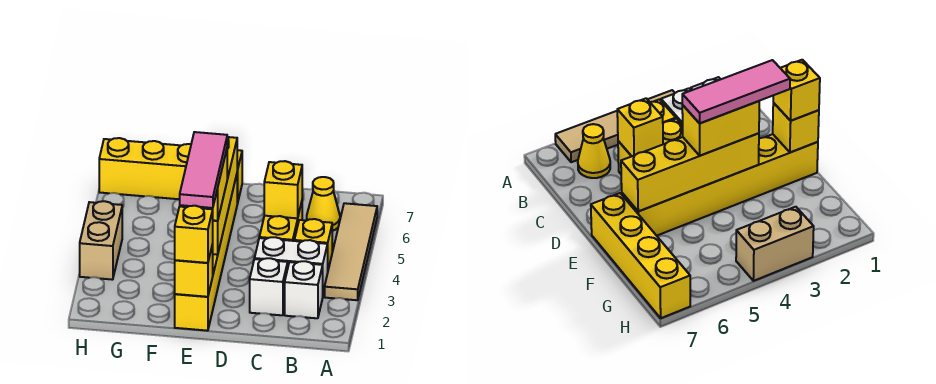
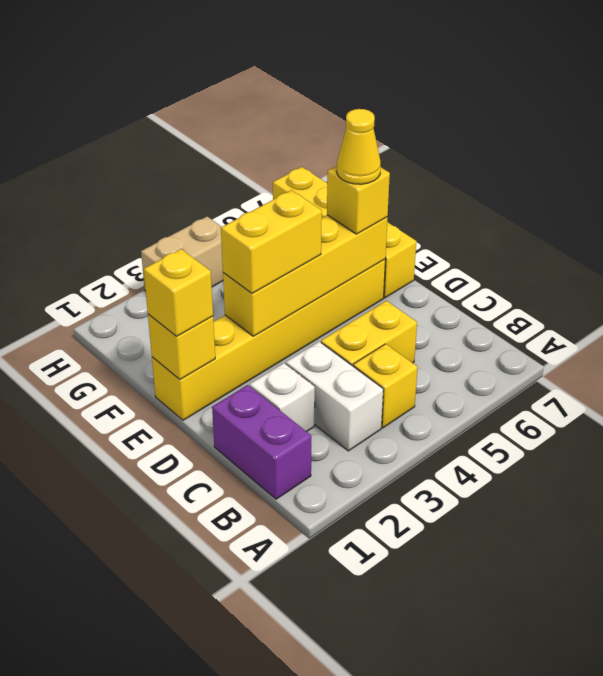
tan tile A3:A6 level 1 -> none
none -> purple brick B1:C1 level 1
white brick B2 level 1 -> none
yellow cone B6 level 1 -> yellow cone E6 level 4
yellow brick C5 level 2 -> yellow brick E6 level 3
pink tile E2:E4 level 4 -> none

